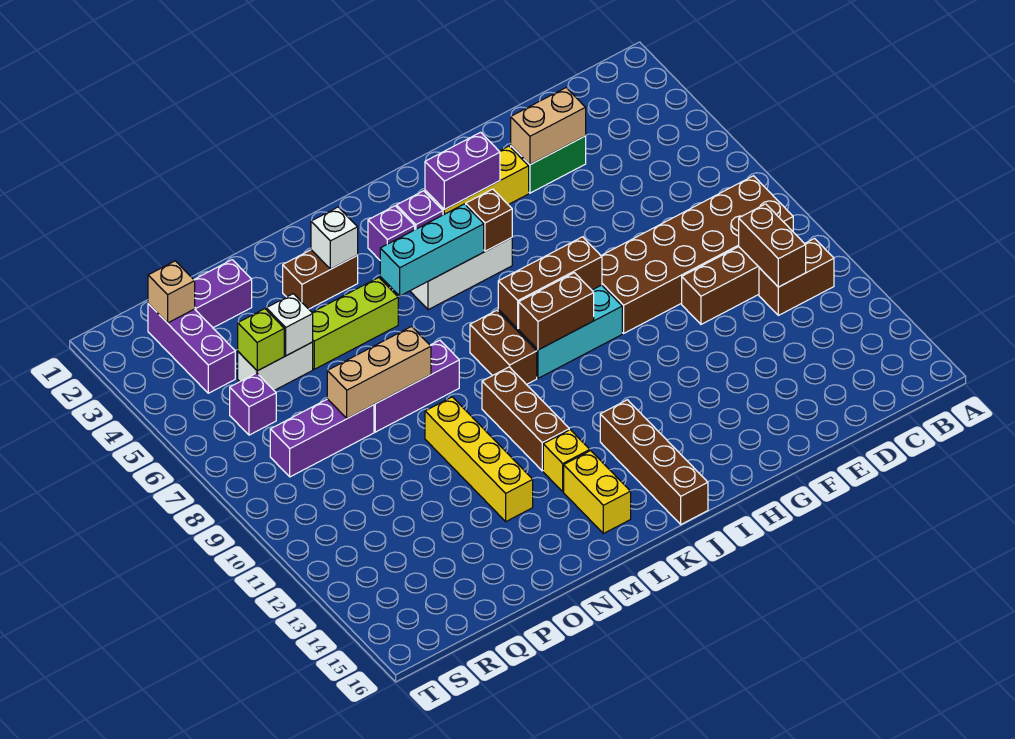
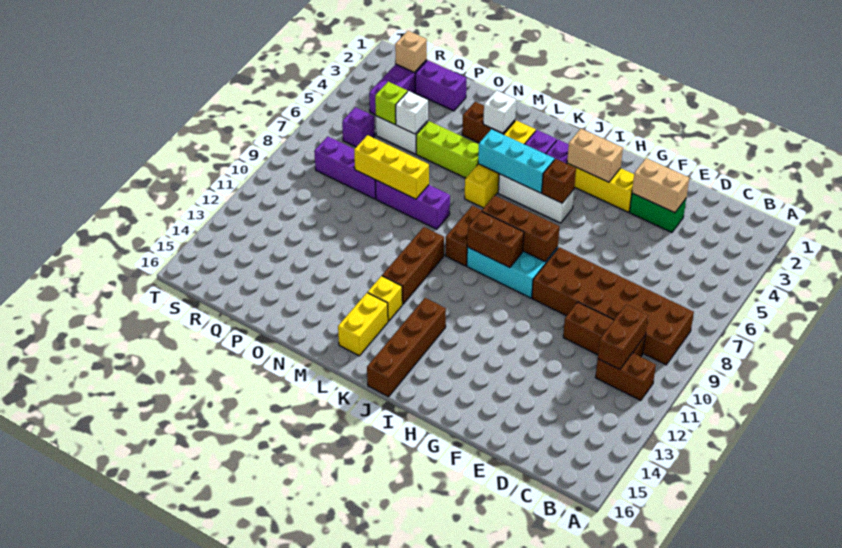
purple brick H3:I3 level 2 -> tan brick H3:I3 level 2
tan brick N8:P8 level 2 -> yellow brick N8:P8 level 2
yellow brick N10:N13 level 1 -> yellow brick L3:L6 level 1

